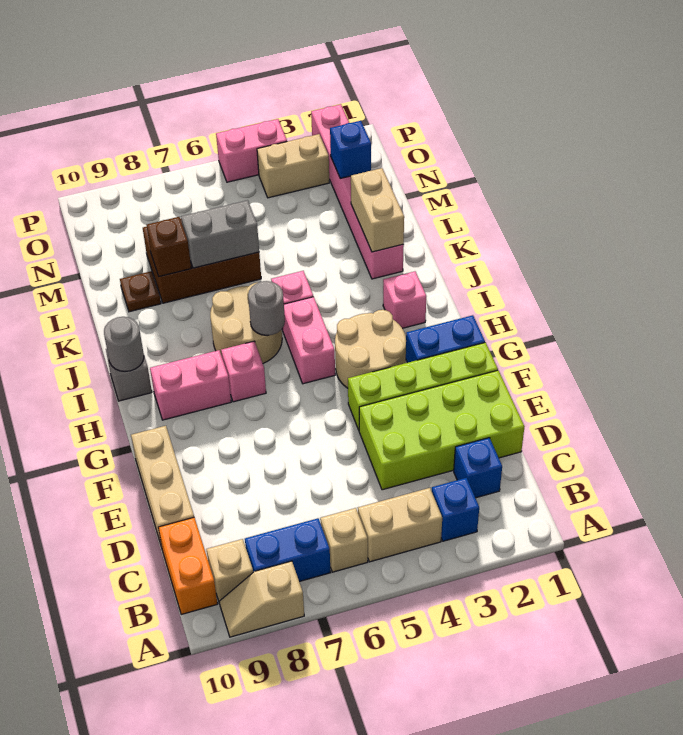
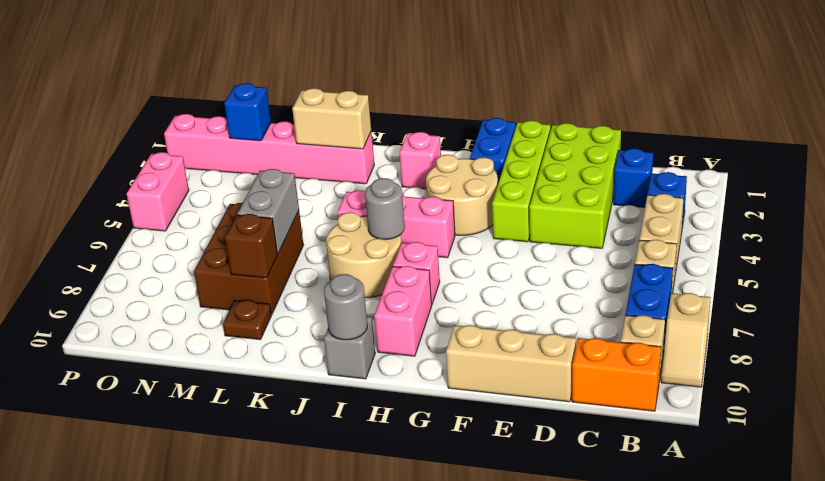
tan brick O3:O4 level 1 -> none

